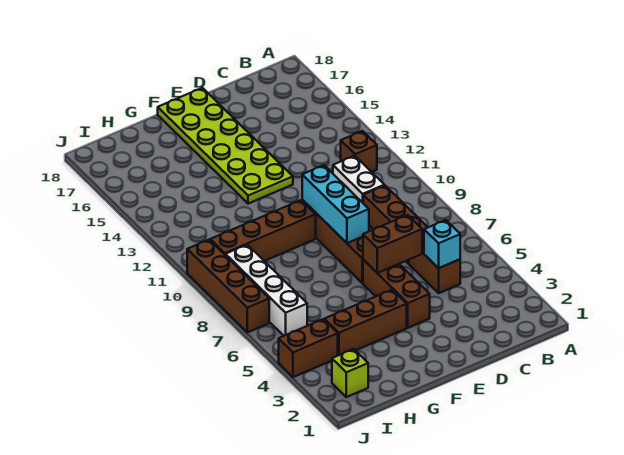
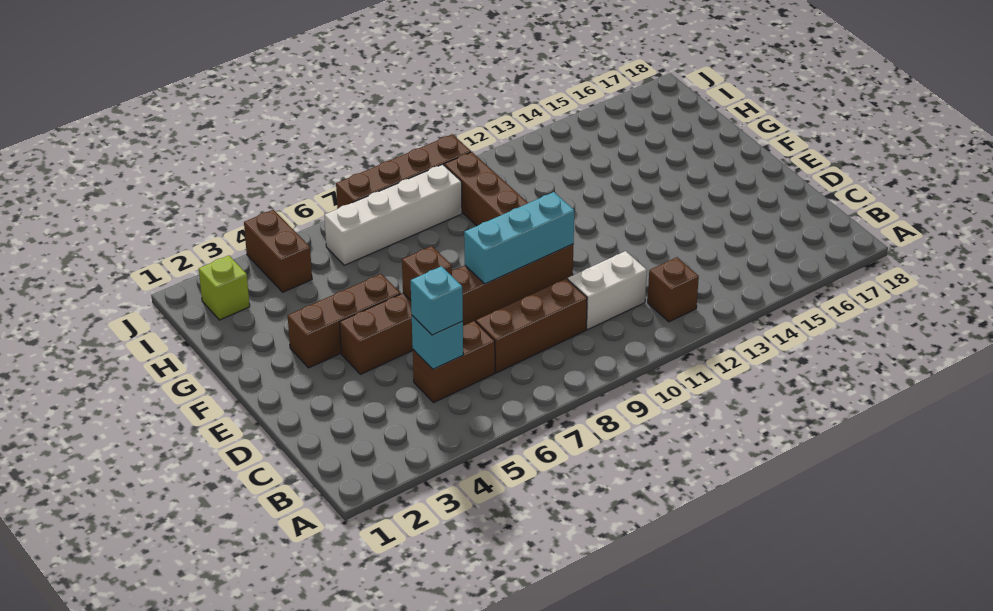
none -> cyan brick C5 level 3
brown brick D6:E6 level 2 -> brown brick E6 level 2
lime plate E13:F18 level 1 -> none
brown brick F4:H4 level 1 -> brown brick F3:F5 level 1

